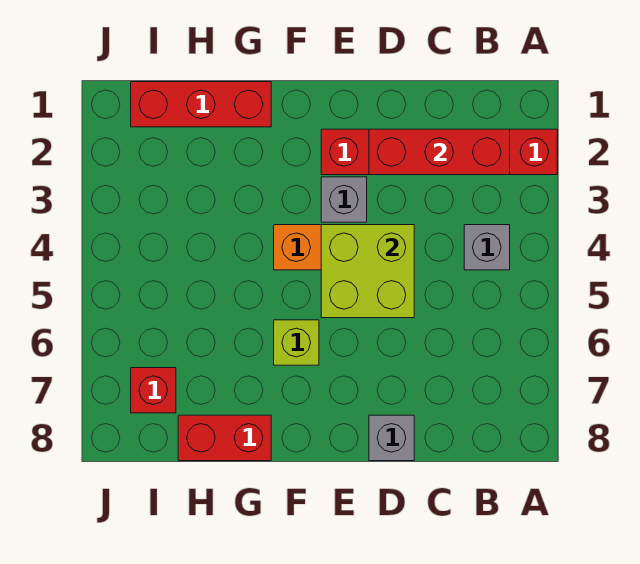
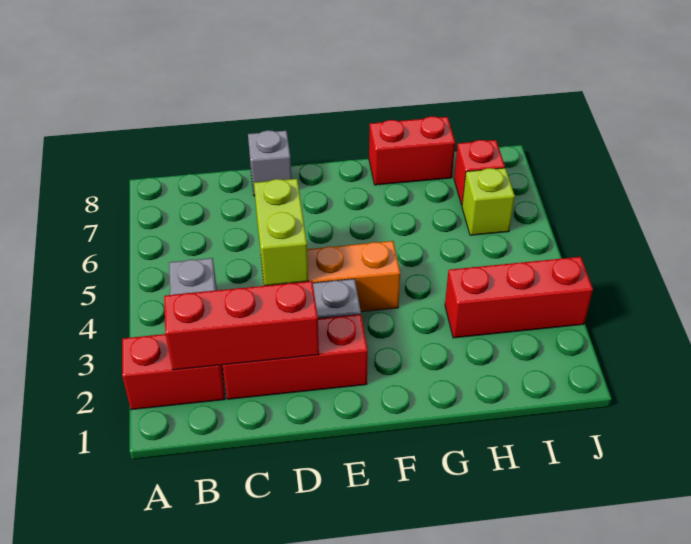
lime brick D4:E5 level 2 -> lime brick D4:D5 level 2
lime brick F6 level 1 -> lime brick I6 level 1
red brick G1:I1 level 1 -> red brick H3:J3 level 1

